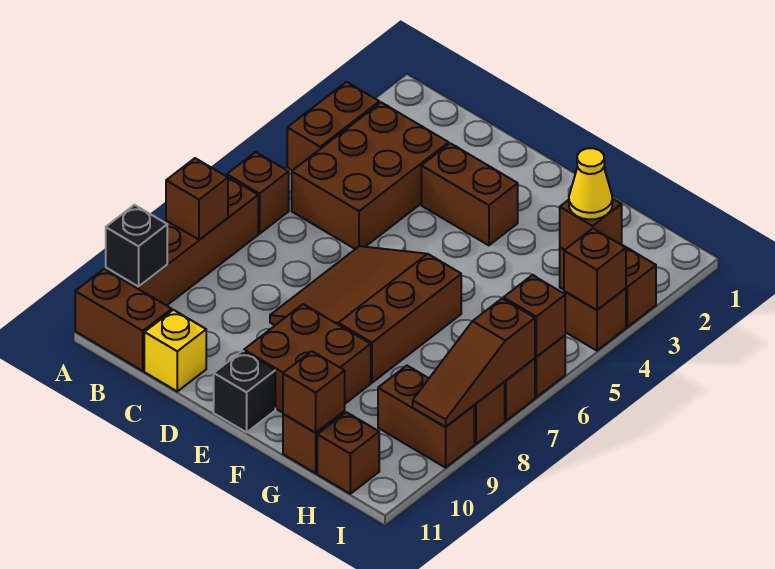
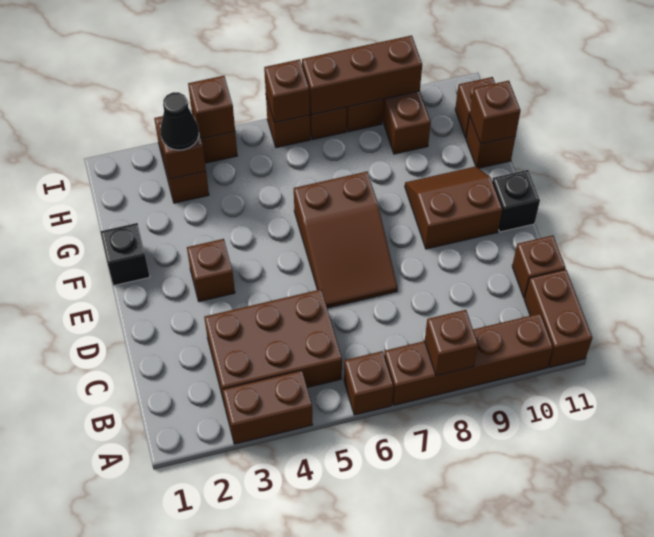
black brick A10 level 2 -> black brick F1 level 1
yellow brick C11 level 1 -> brown brick C11 level 1
brown brick D3:E3 level 1 -> brown brick E3 level 1
brown slope D6:F8 level 1 top F -> brown slope D6:F7 level 1 top F
brown brick E9:F10 level 1 -> brown slope E9:F10 level 1 top E
yellow cone H3 level 3 -> black cone H3 level 3
brown slope I7:I9 level 2 top 7 -> brown brick I7:I9 level 2

